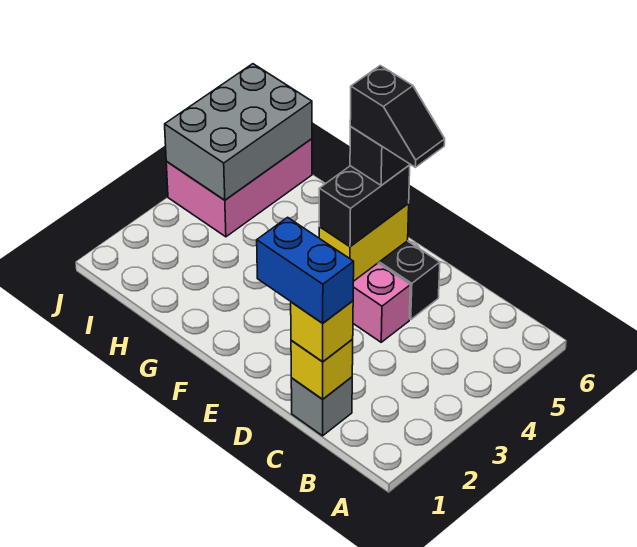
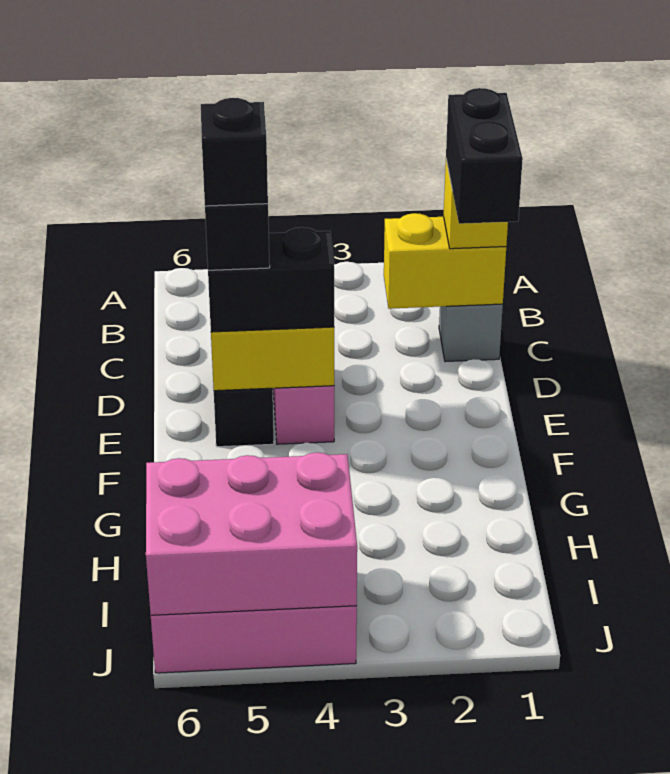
yellow brick C1 level 2 -> yellow brick C1:C2 level 2
blue brick C1:D1 level 4 -> black brick C1:D1 level 4
grey brick I4:J6 level 2 -> pink brick I4:J6 level 2

